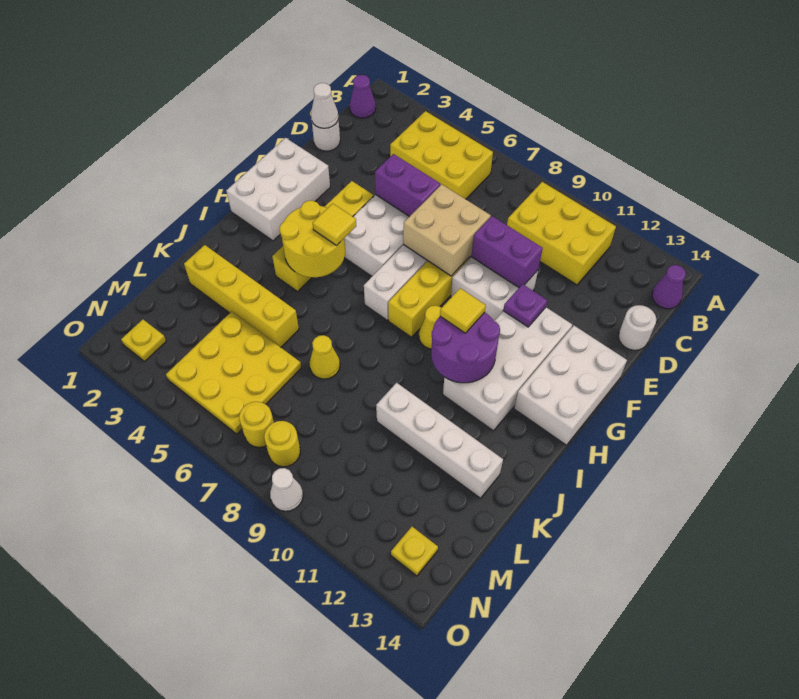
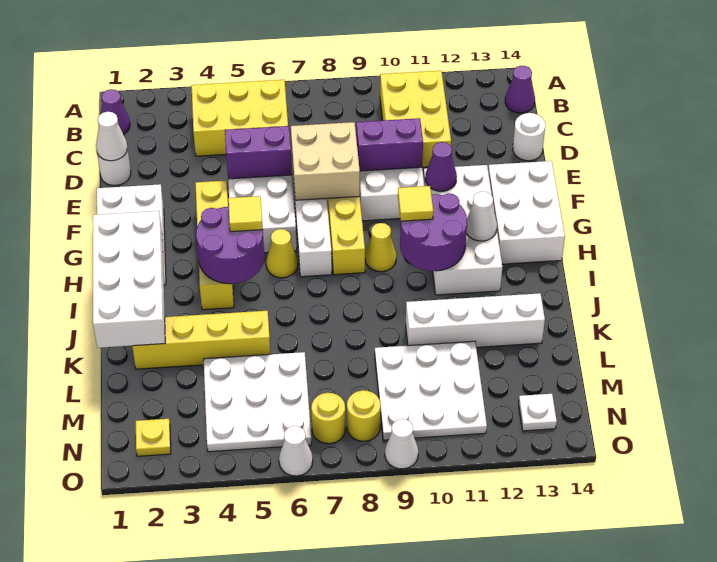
yellow brick B9:C11 level 1 -> yellow brick B10:D11 level 1
purple plate F11 level 2 -> purple cone F11 level 2
none -> white brick H1:K2 level 2
yellow round brick H4:I5 level 2 -> purple round brick H4:I5 level 2
none -> white cone H12 level 2
yellow cone K7 level 1 -> yellow cone H6 level 1
yellow plate L4:N6 level 1 -> white plate L4:N6 level 1
none -> white plate L9:N11 level 1
yellow plate N13 level 1 -> white plate N13 level 1
none -> white cone O6 level 1

